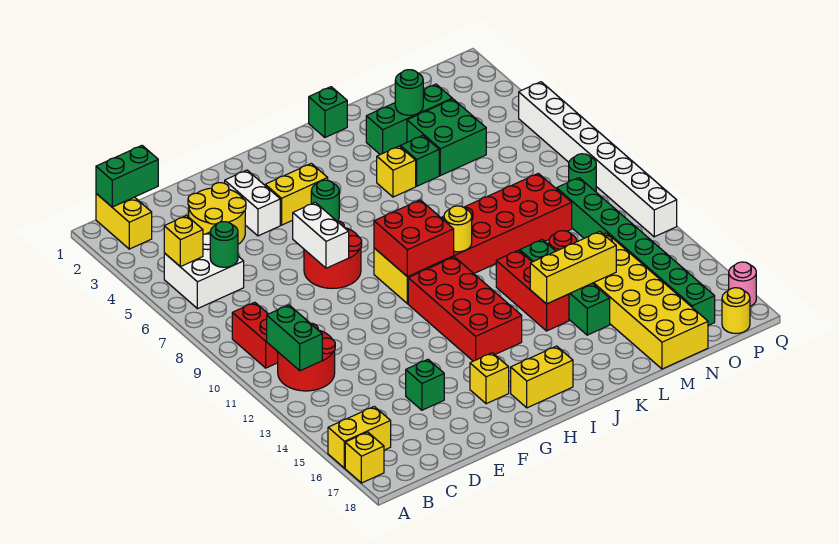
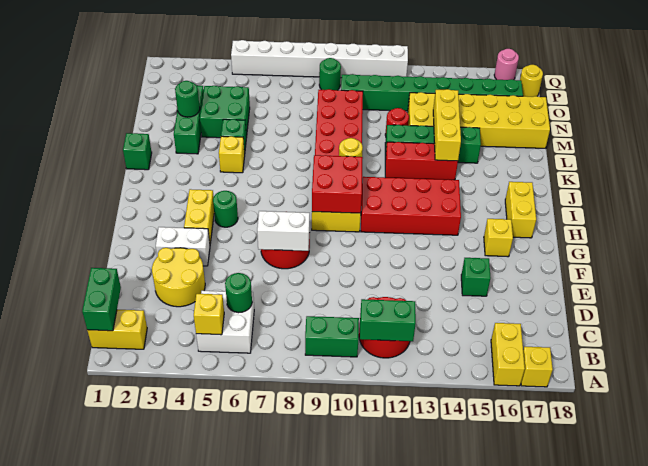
red brick B9:B10 level 1 -> green brick B9:B10 level 1

